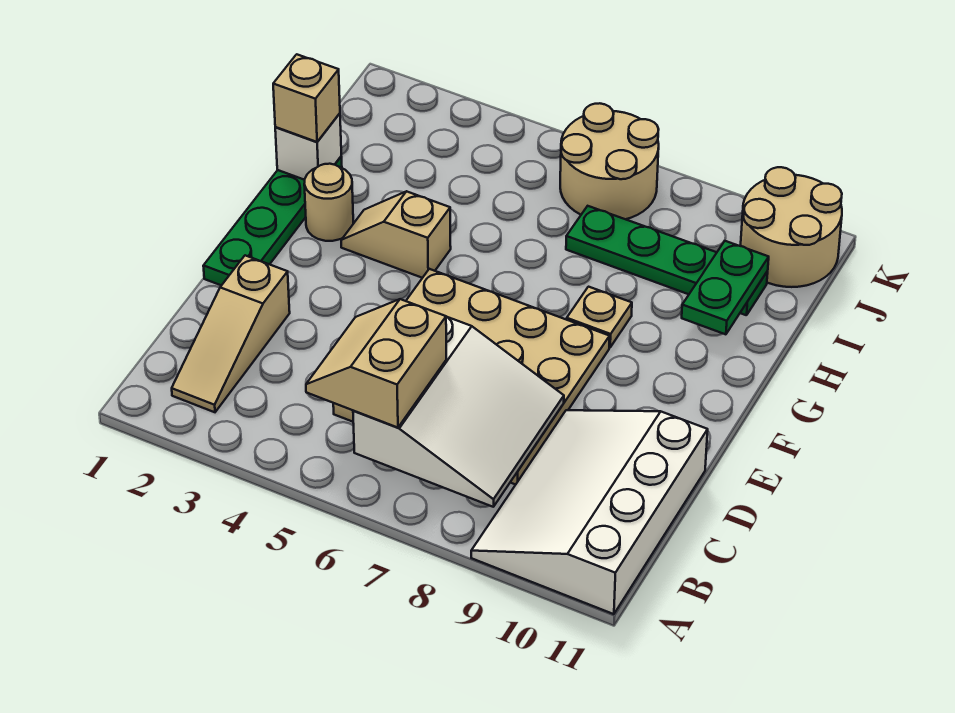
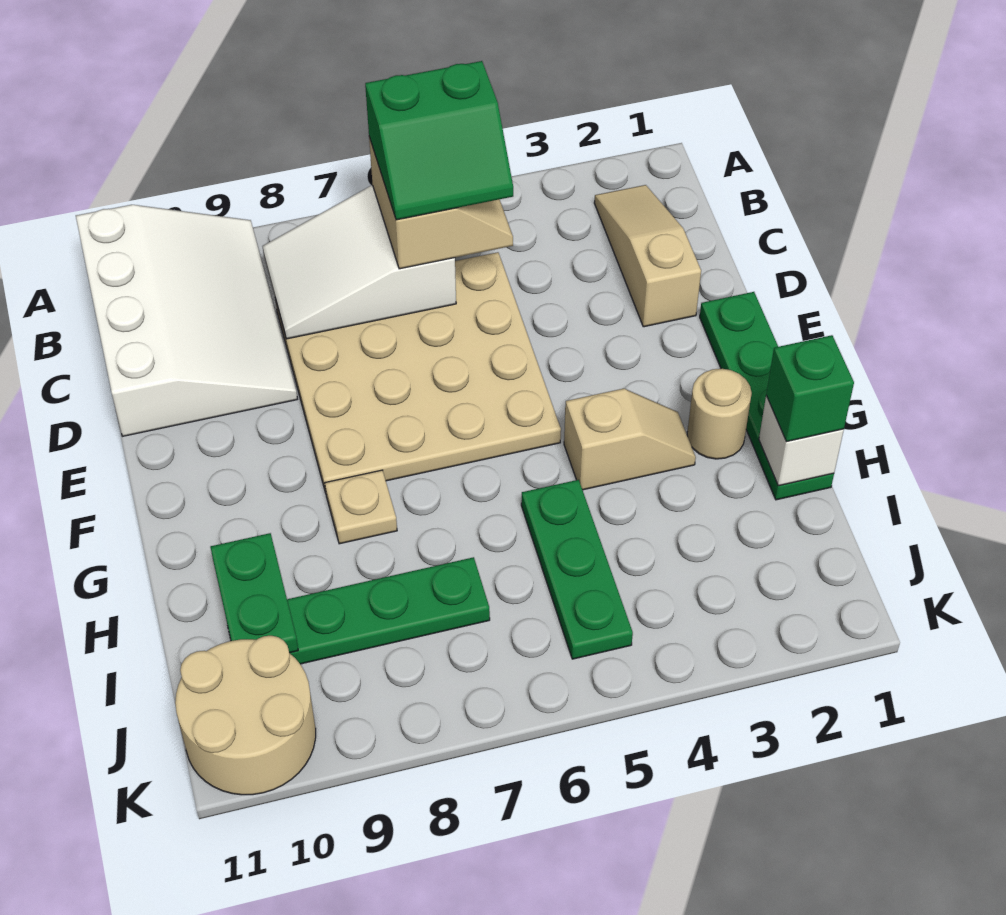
none -> green slope B5:C6 level 4 top B
white slope B6:D8 level 2 top 6 -> white slope B6:C8 level 2 top 6
tan brick H1 level 3 -> green brick H1 level 3
none -> green plate H5:J5 level 1
tan round brick J6:K7 level 1 -> none

